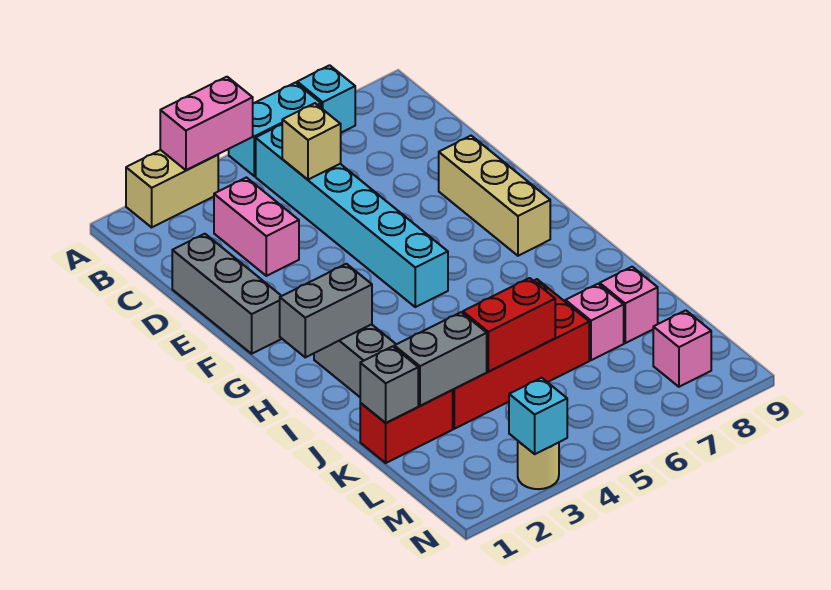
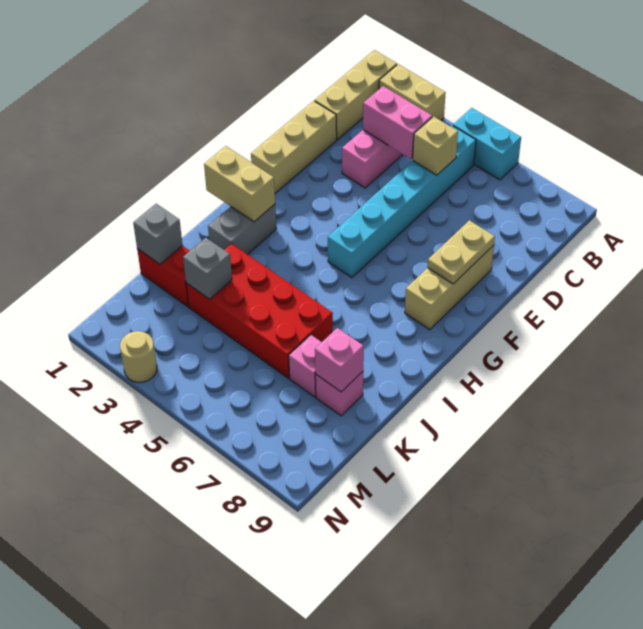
none -> tan brick A1:C1 level 1
pink brick A3:A4 level 2 -> pink brick C3:C4 level 2
cyan brick A7 level 1 -> none
grey brick D1:F1 level 1 -> tan brick D1:F1 level 1
none -> tan plate E8:F8 level 2
grey brick H1:H2 level 2 -> tan brick H1:H2 level 2
grey brick K2:K3 level 2 -> grey brick K3 level 2
red brick K4:K5 level 2 -> none
pink brick M8 level 1 -> pink brick K8 level 2
cyan brick N3 level 2 -> none

